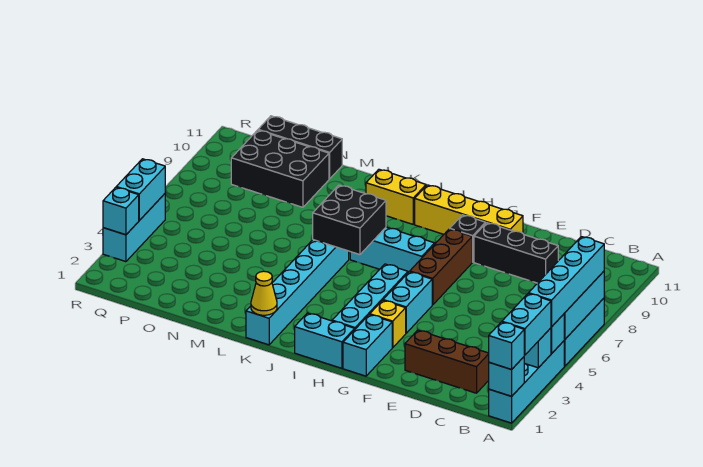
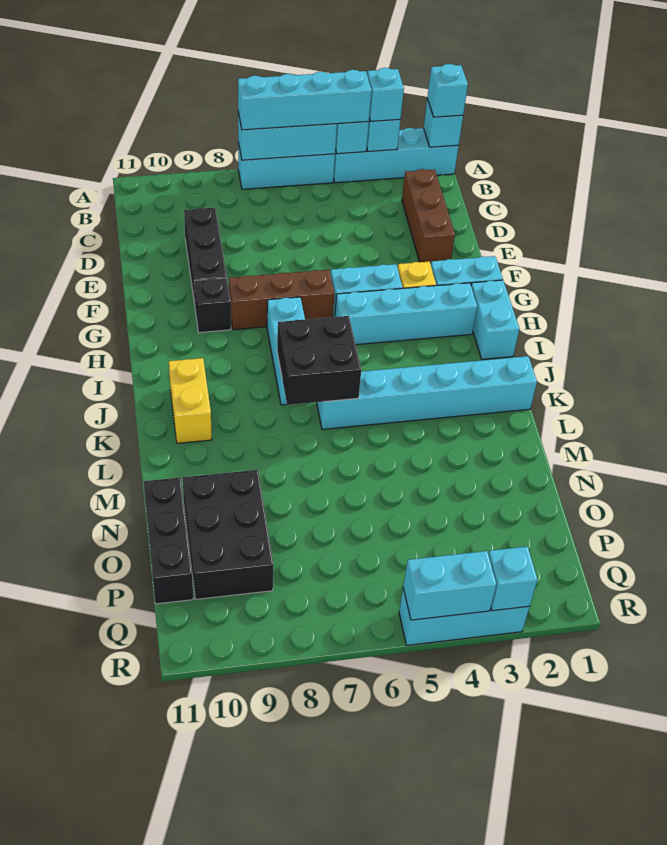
cyan brick A2:A3 level 3 -> cyan brick A3 level 3
yellow brick F10:I10 level 1 -> none
yellow cone K1 level 2 -> none

